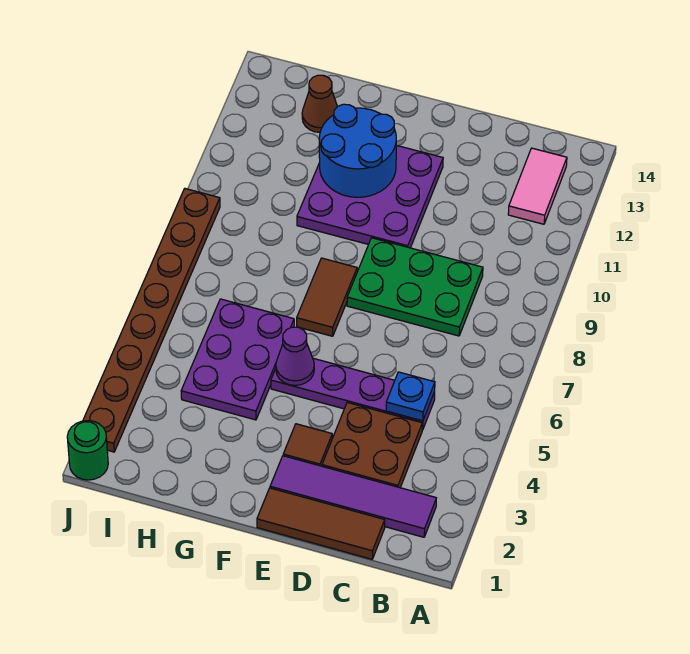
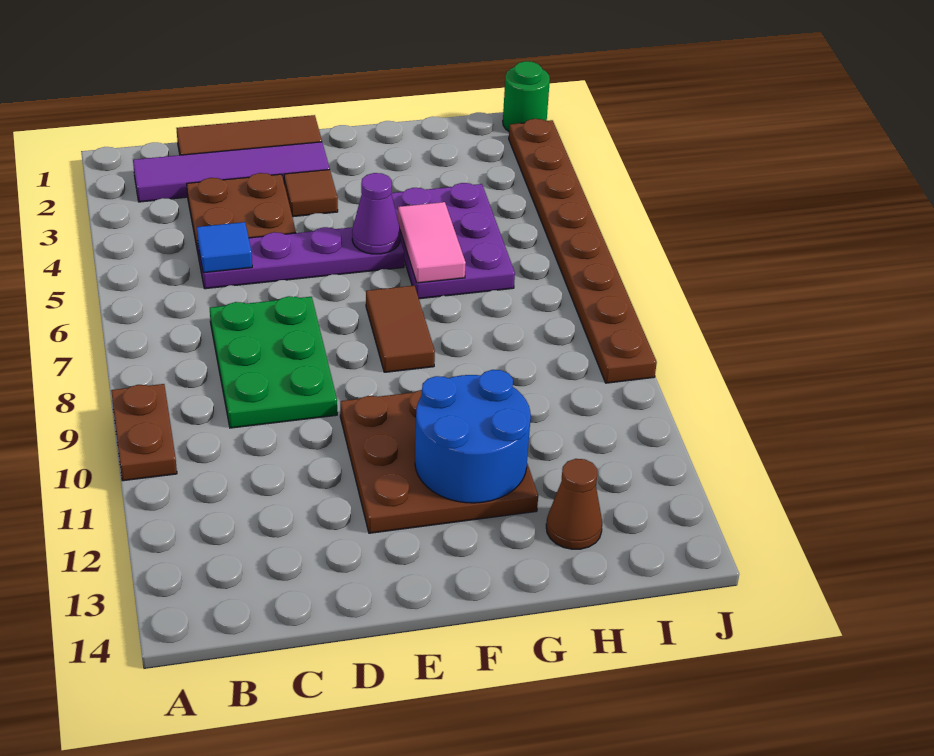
none -> brown plate A9:A10 level 1
pink tile B12:B13 level 1 -> pink tile G5:G6 level 2
blue plate C5 level 2 -> blue tile C5 level 2
green plate C8:E9 level 1 -> green plate C7:D9 level 1
purple plate E10:G12 level 1 -> brown plate E10:G12 level 1

